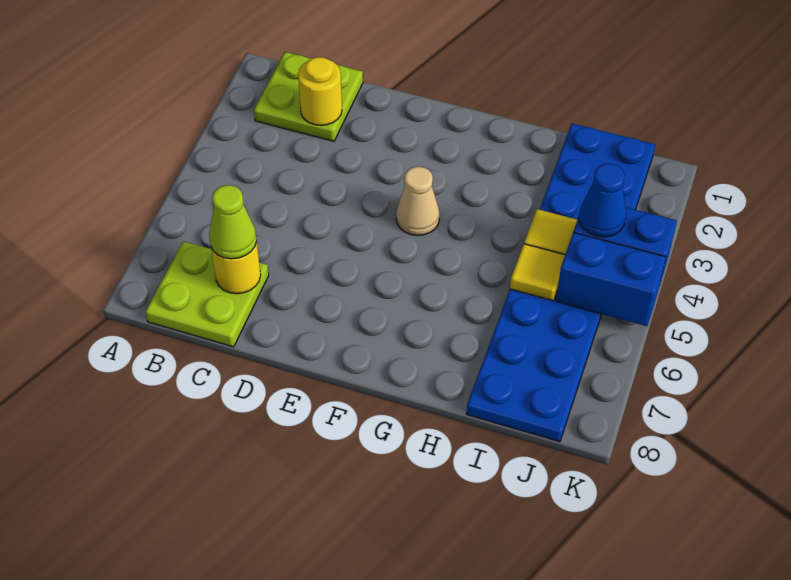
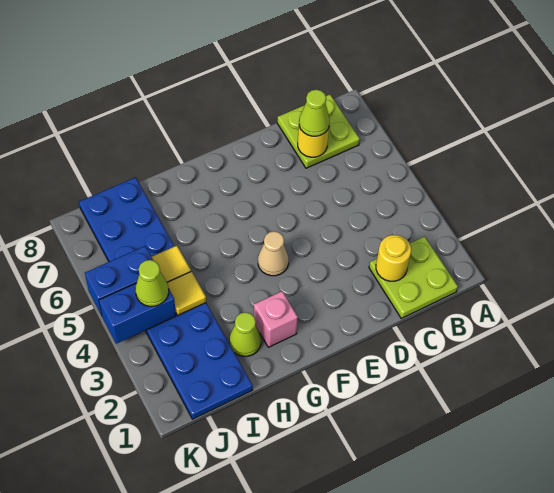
none -> pink brick G2 level 1
none -> lime cone H2 level 1
blue cone J4 level 3 -> lime cone J4 level 3

